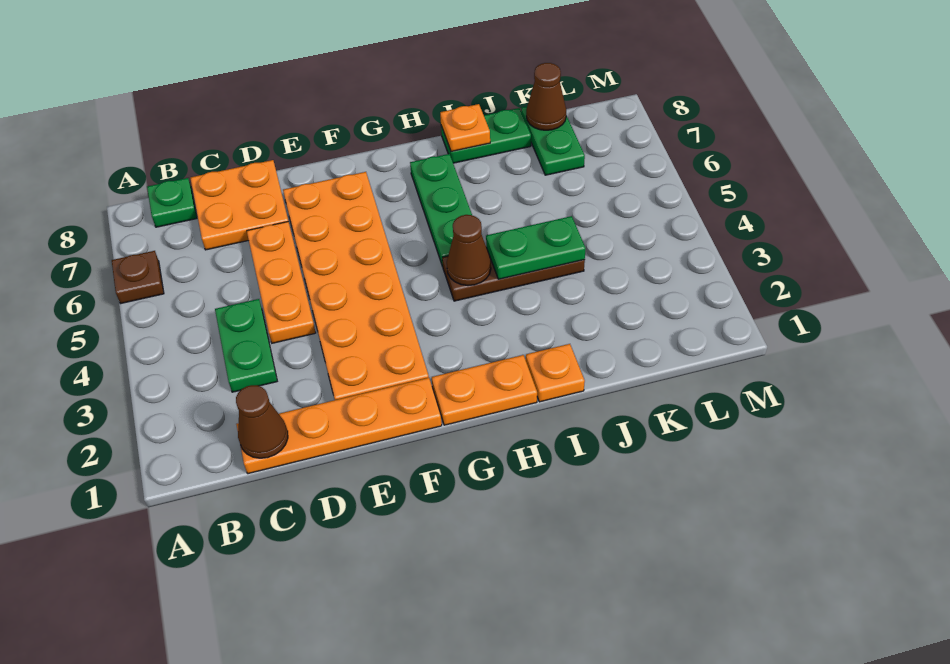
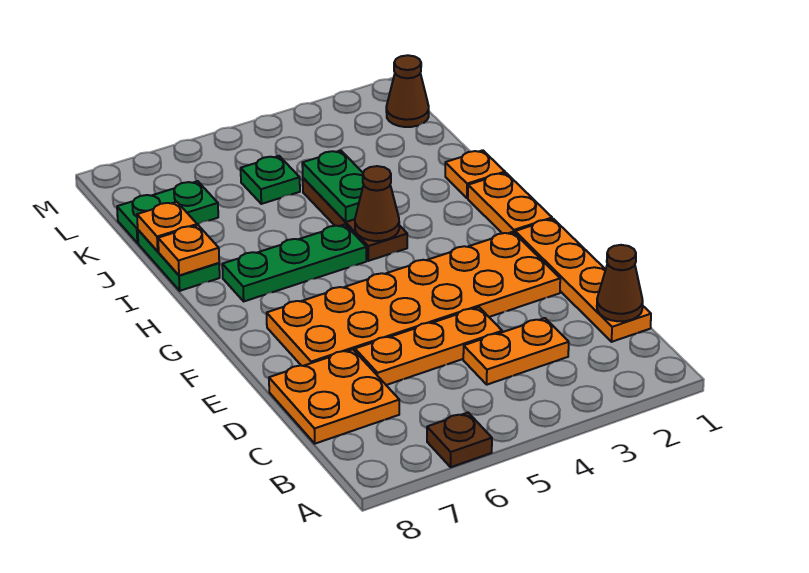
green plate B8 level 1 -> green plate K5 level 1
green plate C3:C4 level 1 -> orange plate C3:C4 level 1
none -> orange plate J8 level 2
brown cone K8 level 2 -> brown cone L1 level 1

